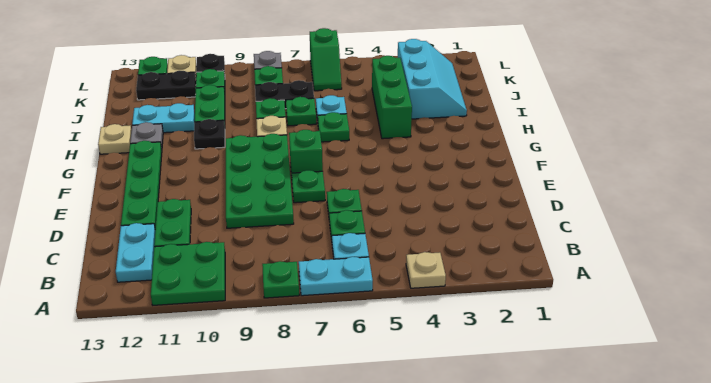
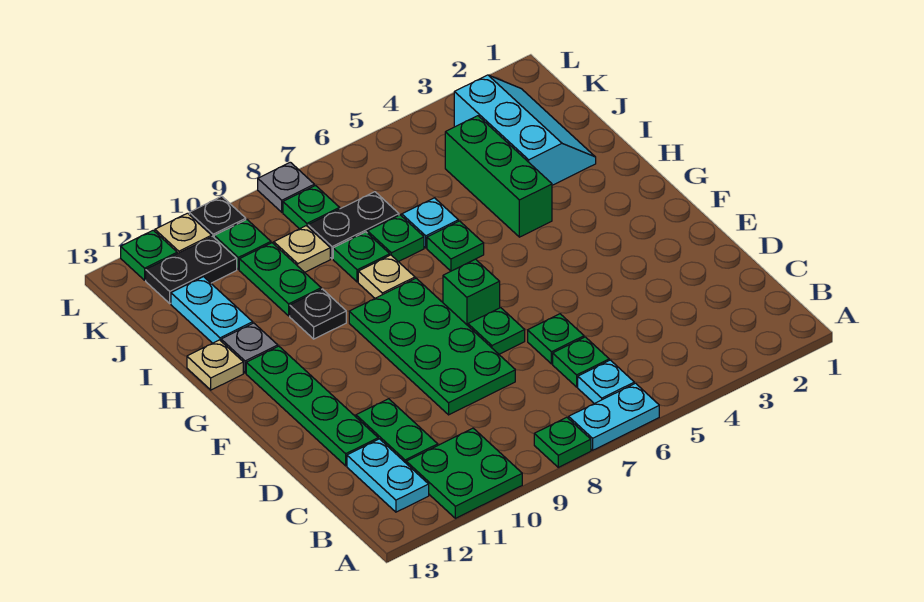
tan plate A4 level 1 -> tan plate J9 level 1
cyan plate I11:I12 level 1 -> cyan plate I12:J12 level 1
green slope K6:L6 level 1 top L -> none

